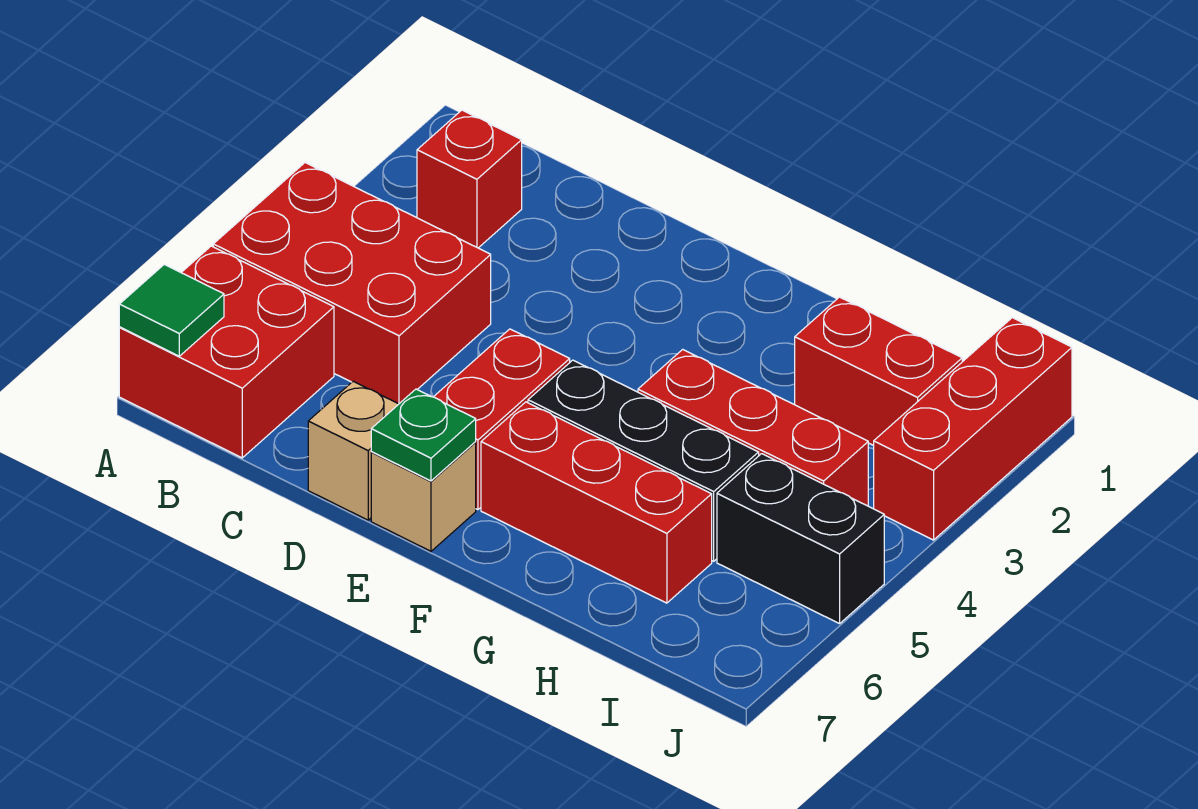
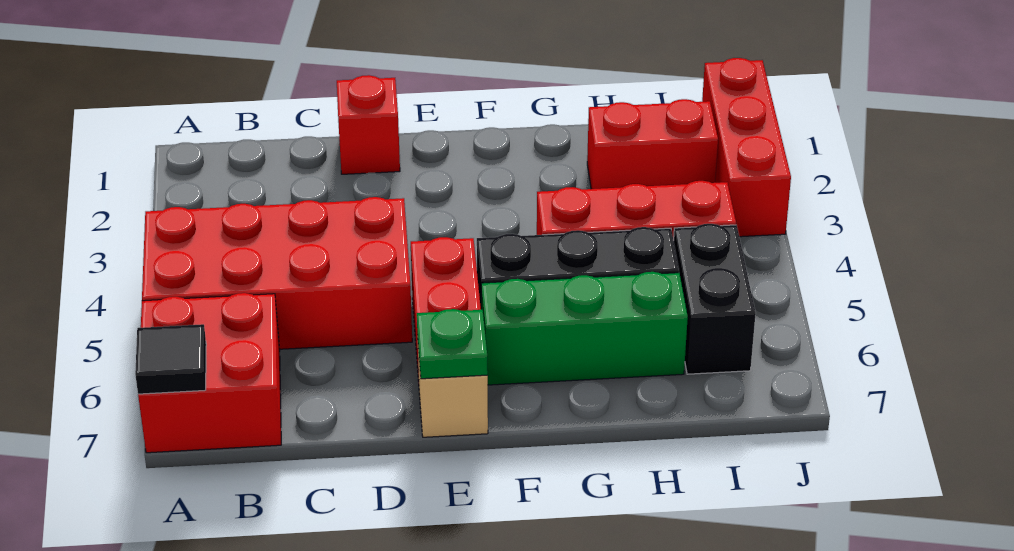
red brick A4:C5 level 1 -> red brick A4:D5 level 1
green tile A7 level 2 -> black tile A7 level 2
red brick B2 level 1 -> red brick D1 level 1
tan brick D7 level 1 -> none
red brick F6:H6 level 1 -> green brick F6:H6 level 1
black brick I5:J5 level 1 -> black brick I5:I6 level 1

